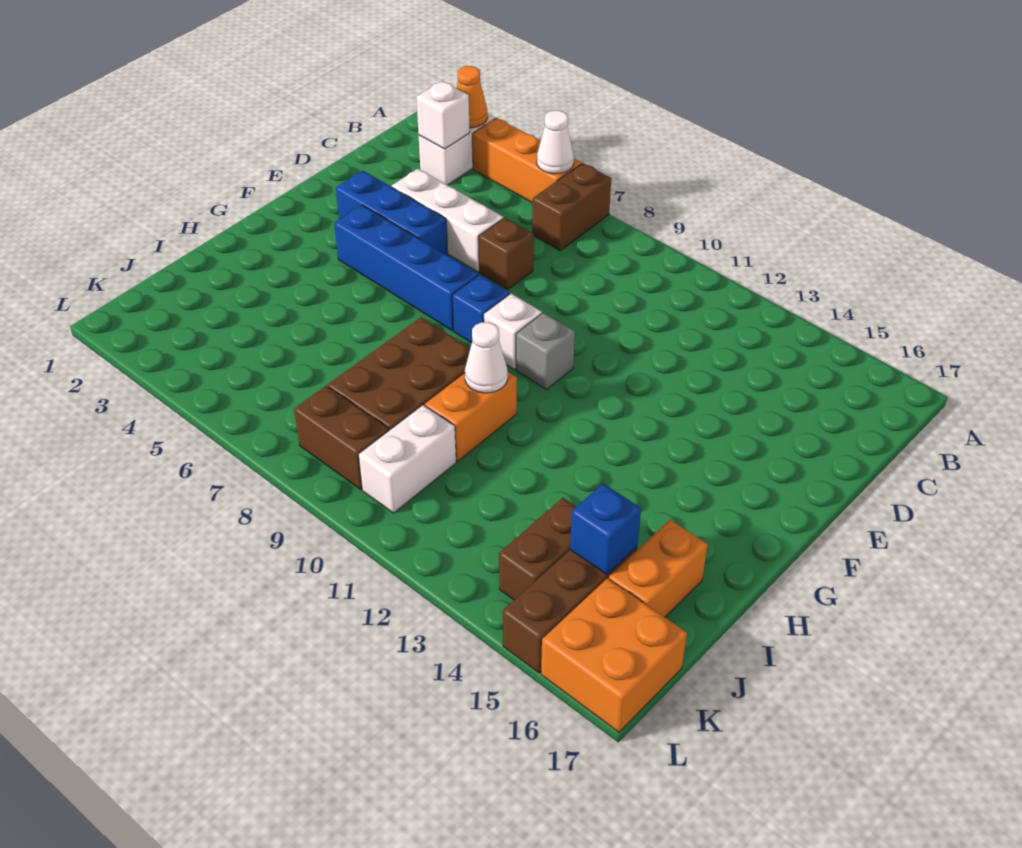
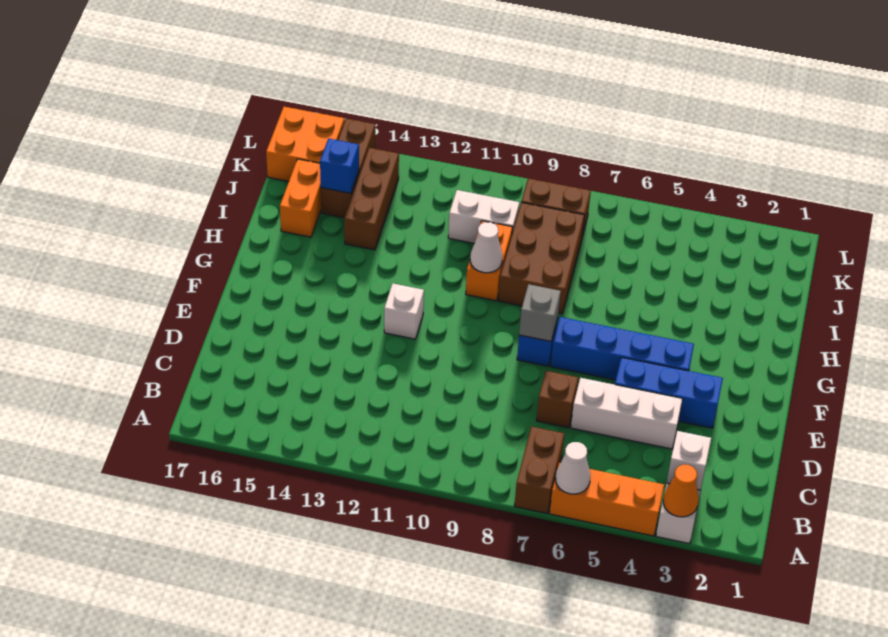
white brick F9 level 1 -> white brick F12 level 1
grey brick F10 level 1 -> grey brick F8 level 2
white brick J10:K10 level 1 -> white brick J10:J11 level 1
brown brick J14:K14 level 1 -> brown brick I14:K14 level 1

